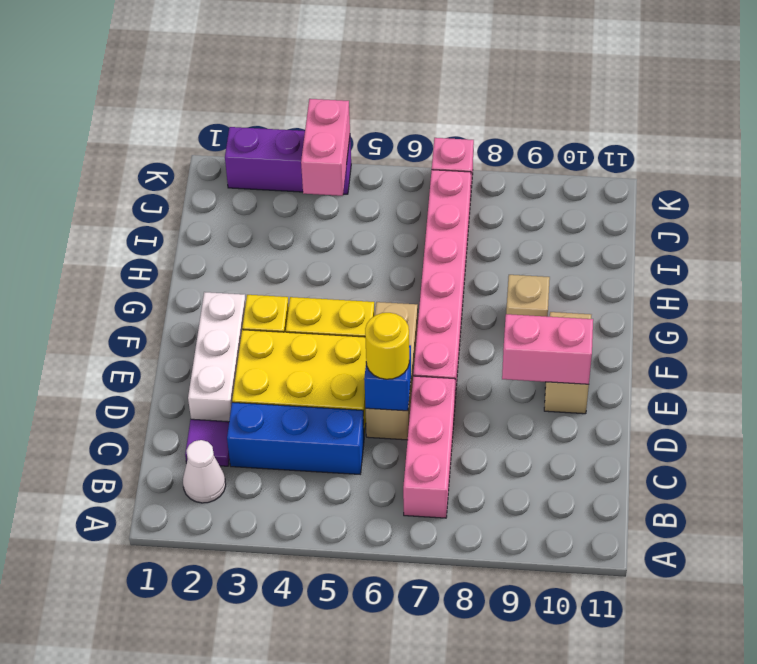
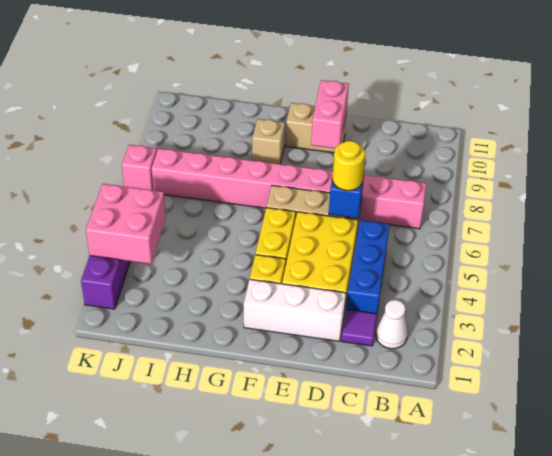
pink brick J4:K4 level 2 -> pink brick J3:K4 level 2

